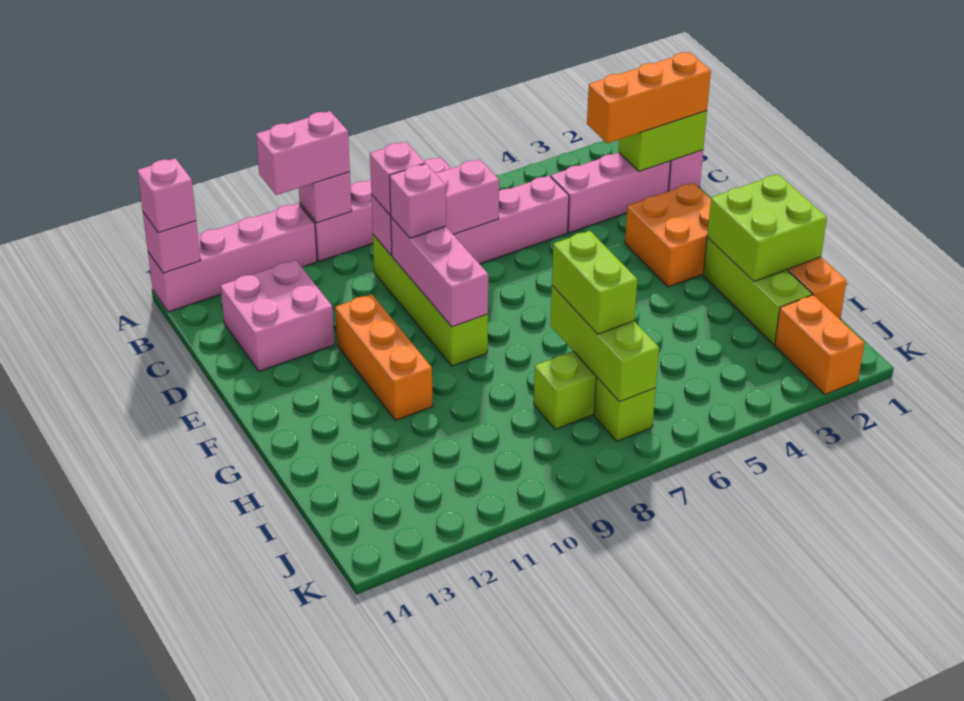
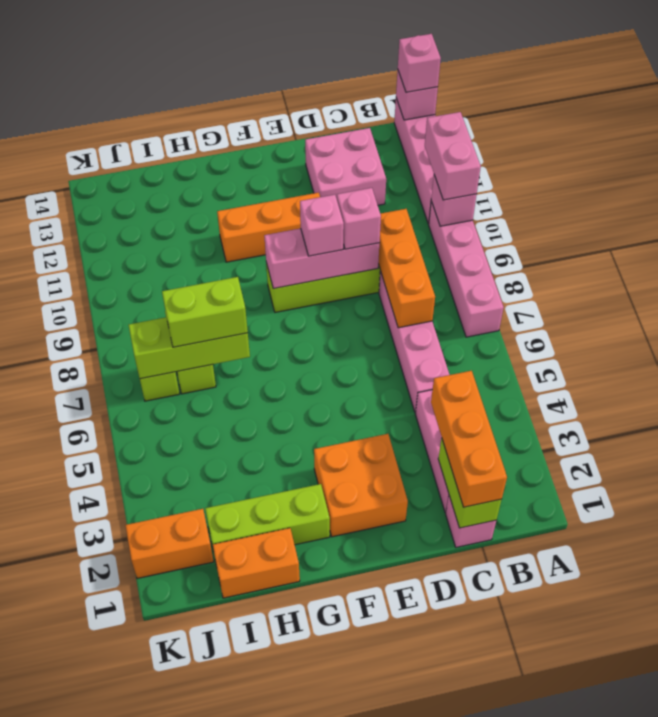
pink brick C7:C9 level 2 -> orange brick C7:C9 level 2
pink brick C9 level 3 -> pink brick E9 level 3
lime brick G1:H2 level 2 -> none

